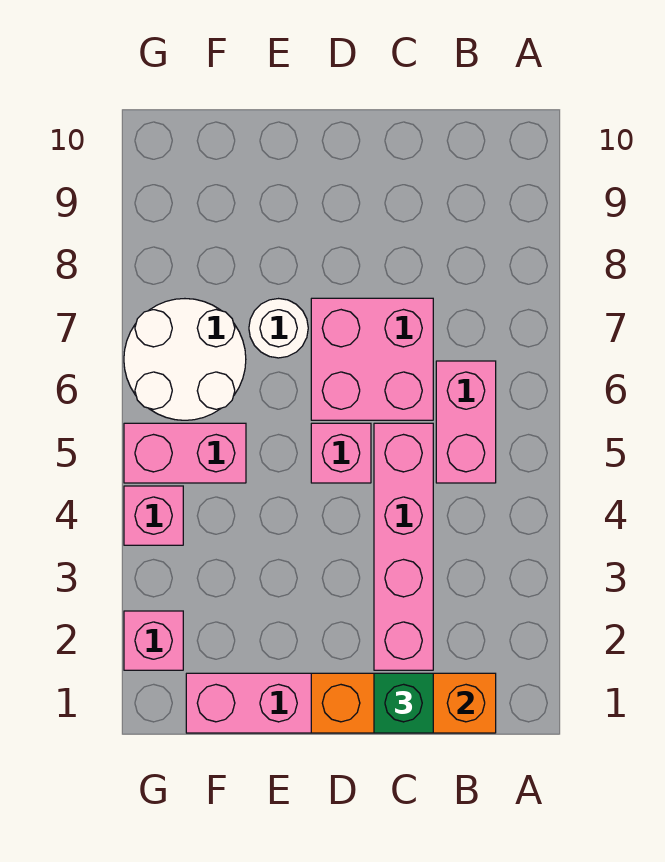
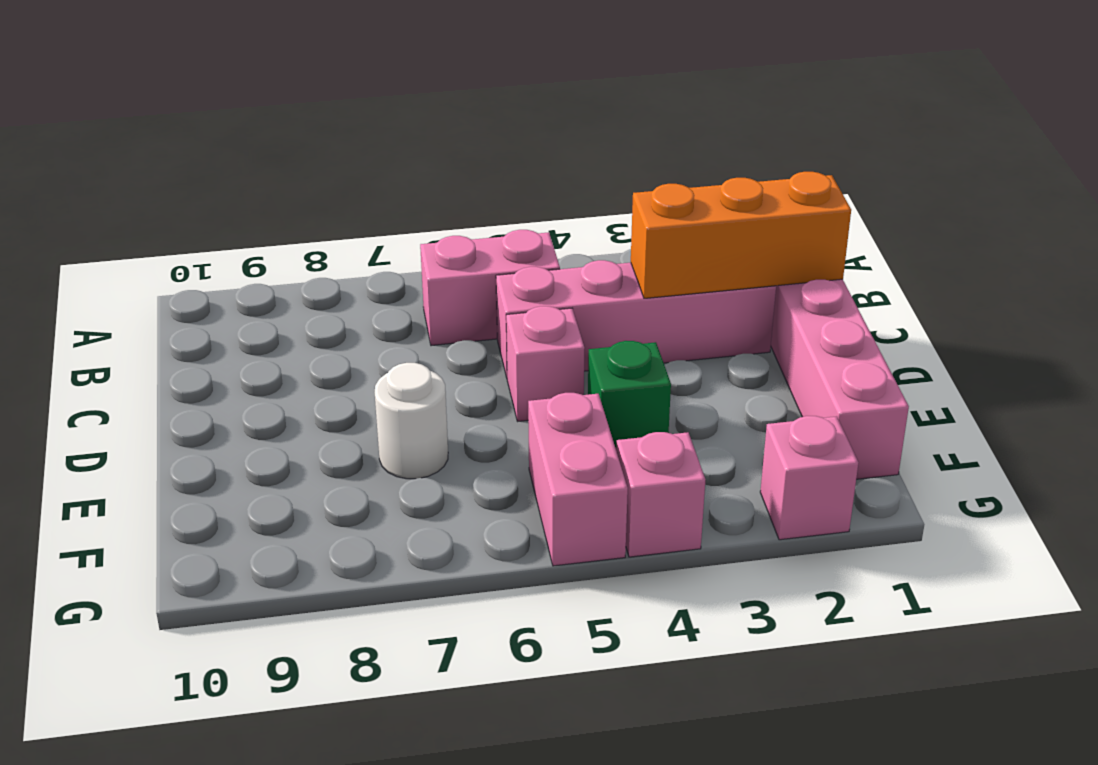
orange brick B1:D1 level 2 -> orange brick C1:C3 level 2
green brick C1 level 3 -> green brick E4 level 1
pink brick C6:D7 level 1 -> none
white round brick F6:G7 level 1 -> none

